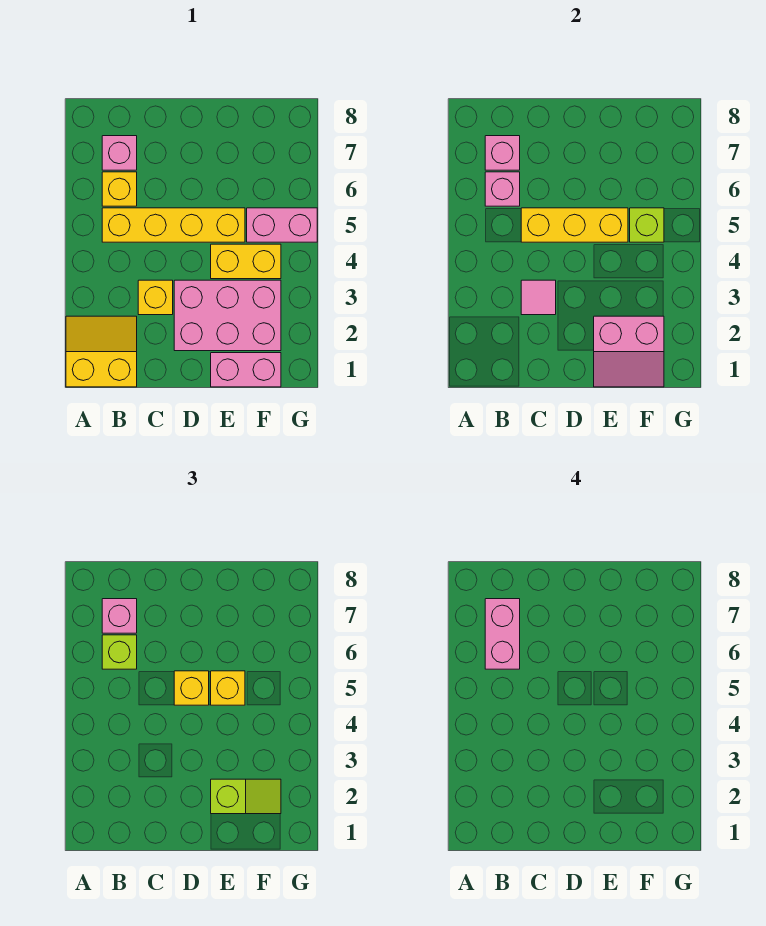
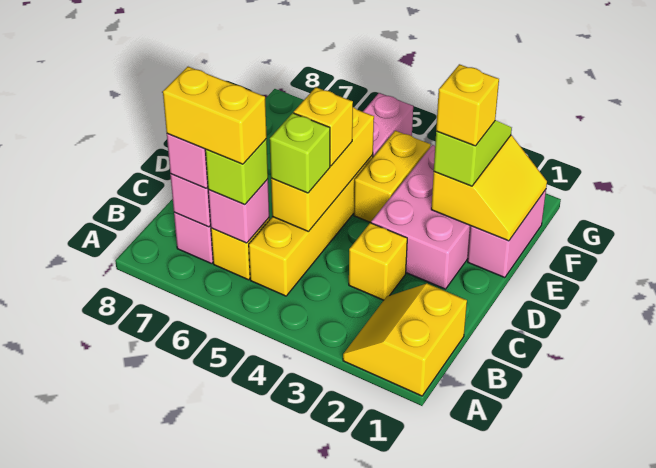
pink brick B6:B7 level 4 -> yellow brick B6:B7 level 4
pink tile C3 level 2 -> none
pink slope E1:F2 level 2 top 2 -> yellow slope E1:F2 level 2 top 2
yellow brick E5 level 3 -> yellow brick E2 level 4
lime brick F5 level 2 -> lime brick C5 level 3

